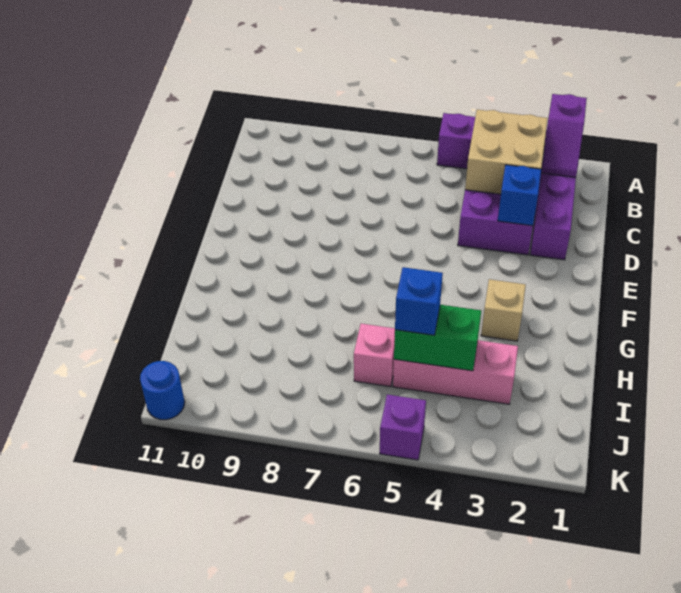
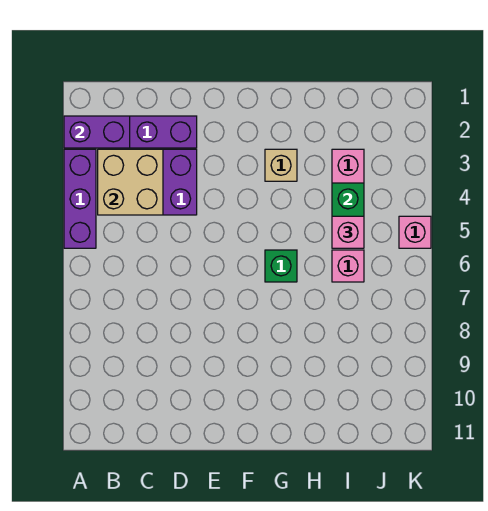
purple slope A2:B2 level 2 top A -> purple brick A2:B2 level 2
blue brick D3 level 2 -> none
none -> green brick G6 level 1
blue brick I5 level 3 -> pink brick I5 level 3
purple brick K5 level 1 -> pink brick K5 level 1
blue round brick K11 level 1 -> none

